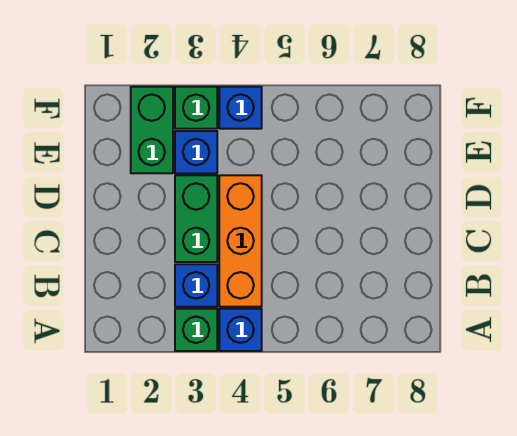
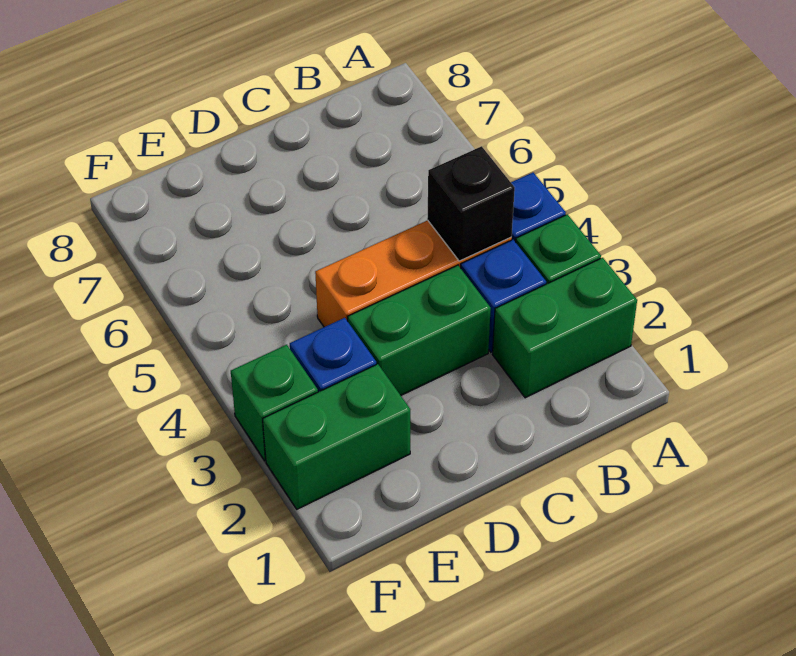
none -> green brick A2:B2 level 1
none -> black brick B4 level 2
blue brick F4 level 1 -> none

